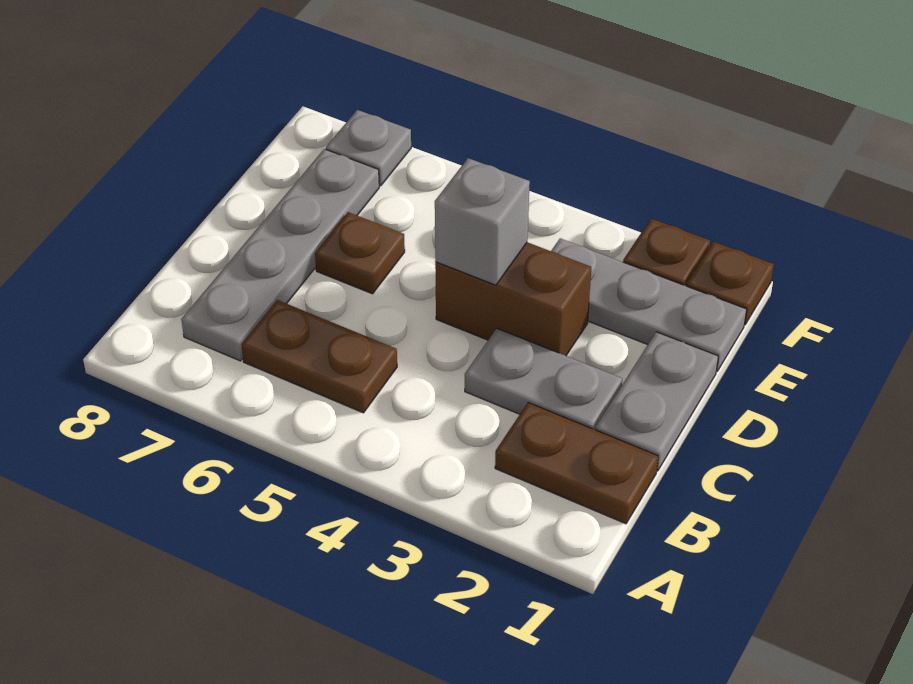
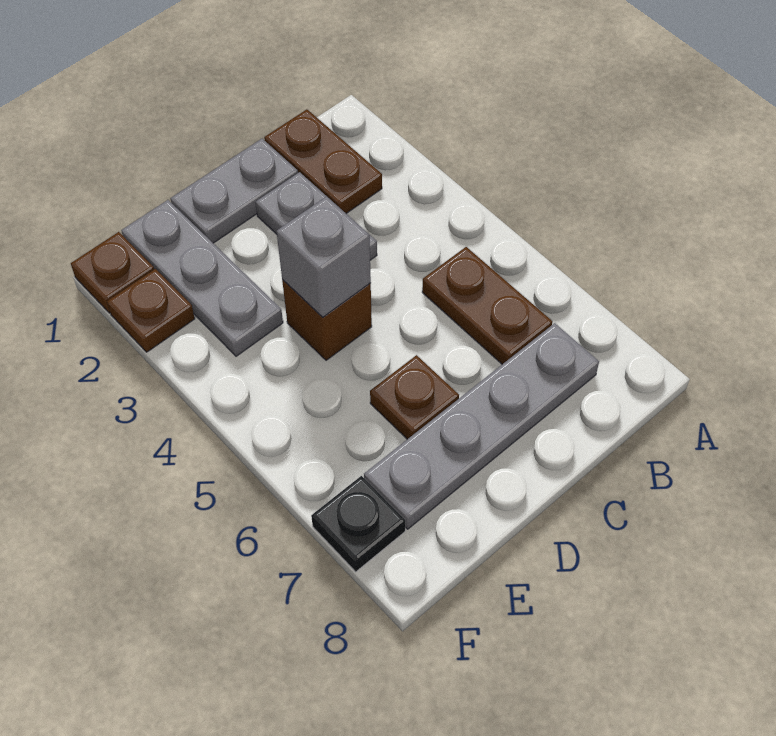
brown brick D3:D4 level 1 -> brown brick D4 level 1
grey plate F7 level 1 -> black plate F7 level 1

